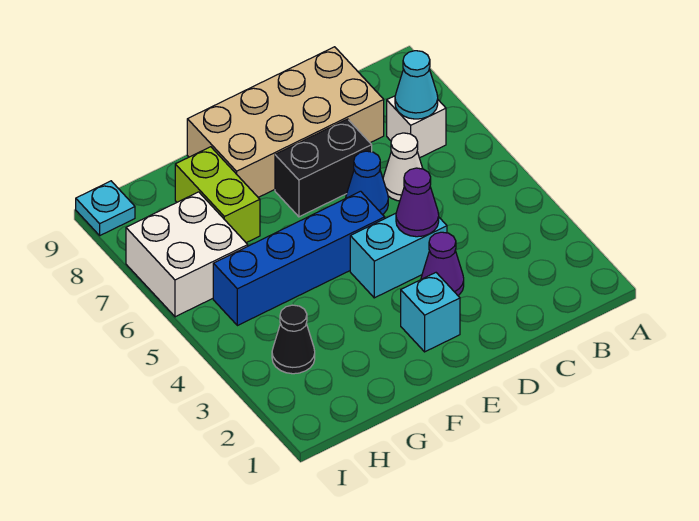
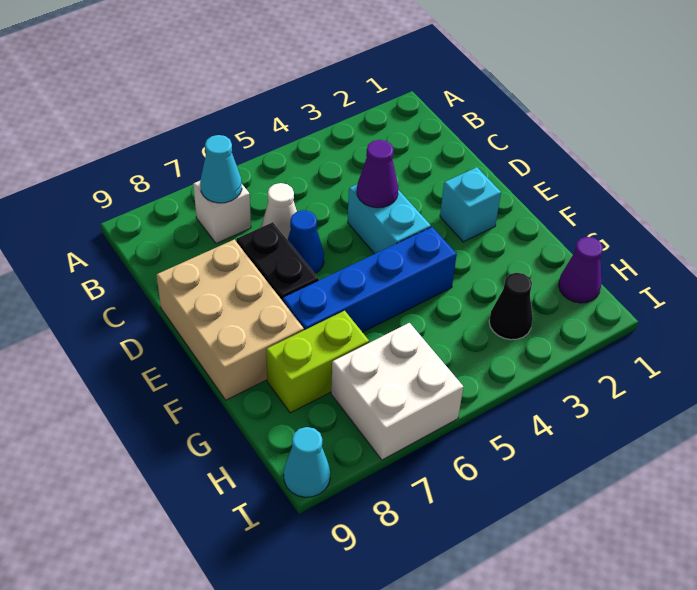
tan brick C8:F9 level 1 -> tan brick D8:F9 level 1
purple cone D3 level 1 -> purple cone H1 level 1
blue brick E5:H5 level 1 -> blue brick F4:F7 level 1
cyan plate I9 level 1 -> cyan cone I9 level 1

